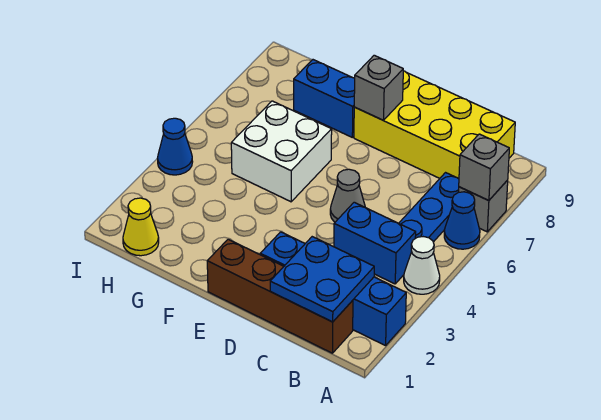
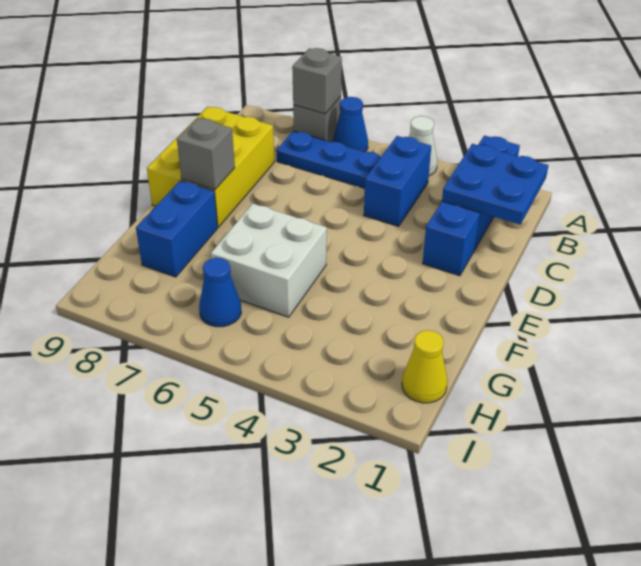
brown brick B1:E1 level 1 -> none
yellow brick B8:E9 level 1 -> yellow brick C8:E9 level 1
grey cone D5 level 1 -> none
blue cone I4 level 1 -> blue cone H6 level 1

